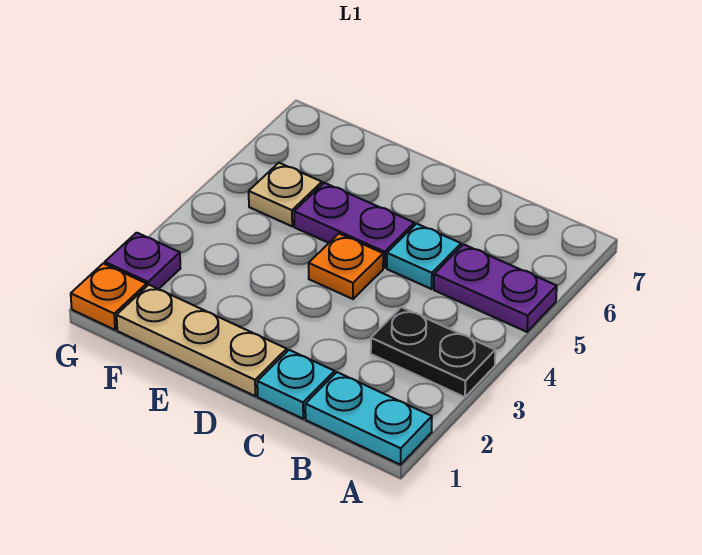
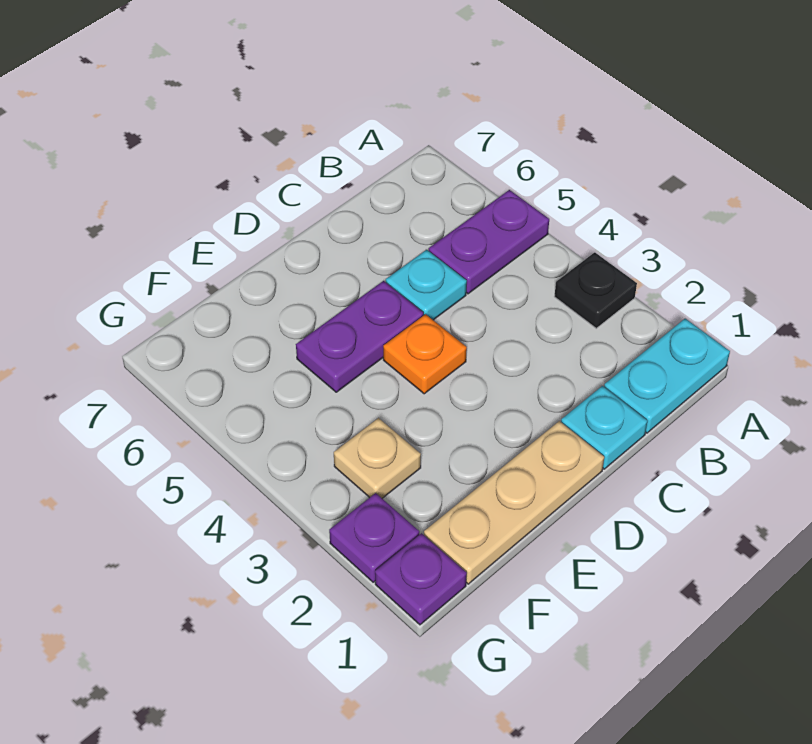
black plate A3:B3 level 1 -> black plate A3 level 1
tan plate F5 level 1 -> tan plate F3 level 1
orange plate G1 level 1 -> purple plate G1 level 1

